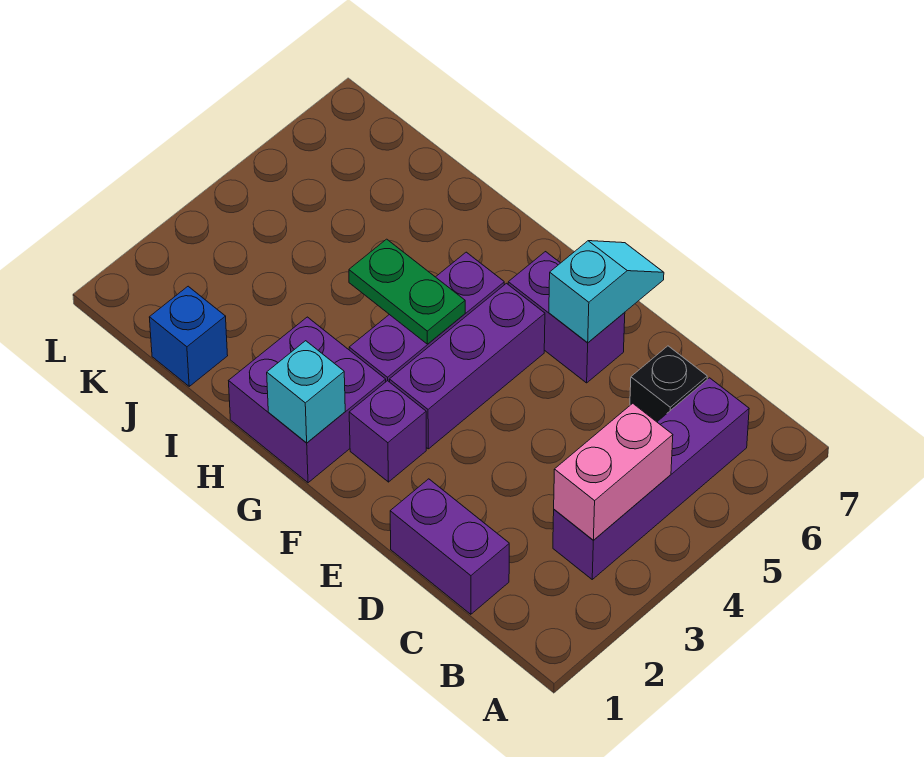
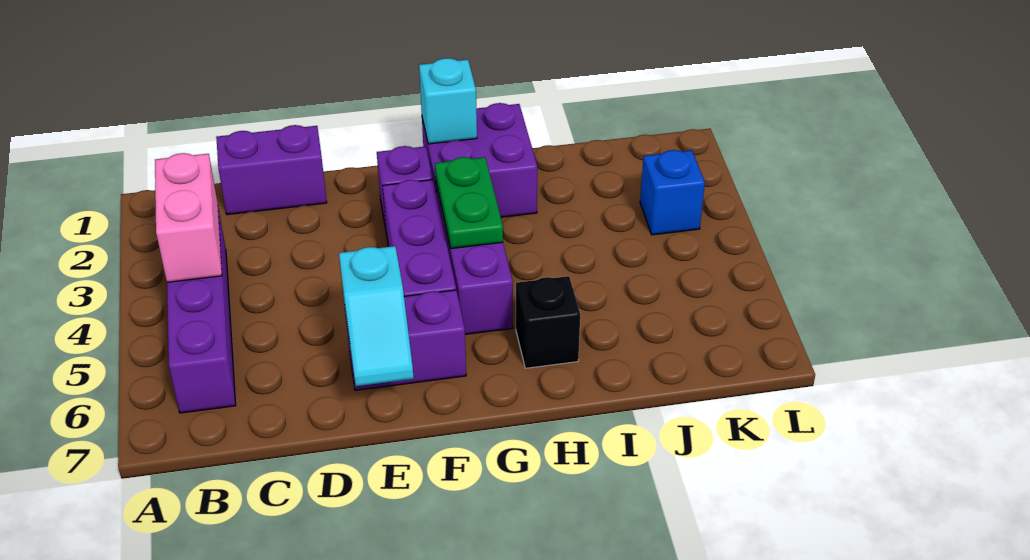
black brick C6 level 1 -> black brick H6 level 1
green plate G4:H4 level 2 -> green plate G3:G4 level 2
blue brick J1 level 1 -> blue brick K3 level 1

